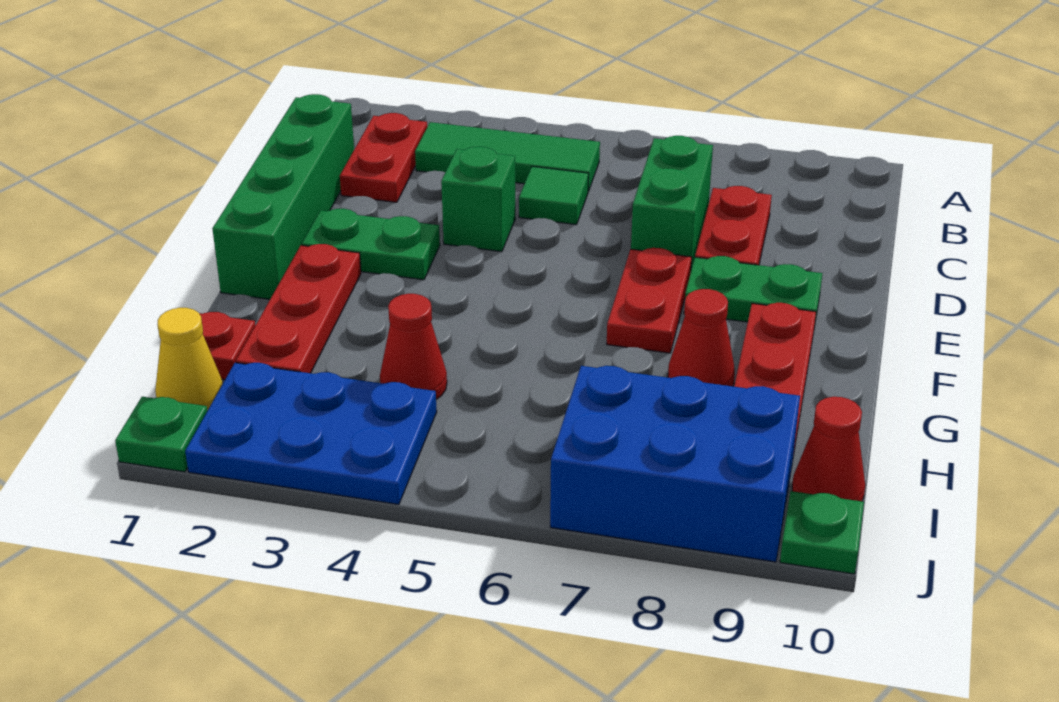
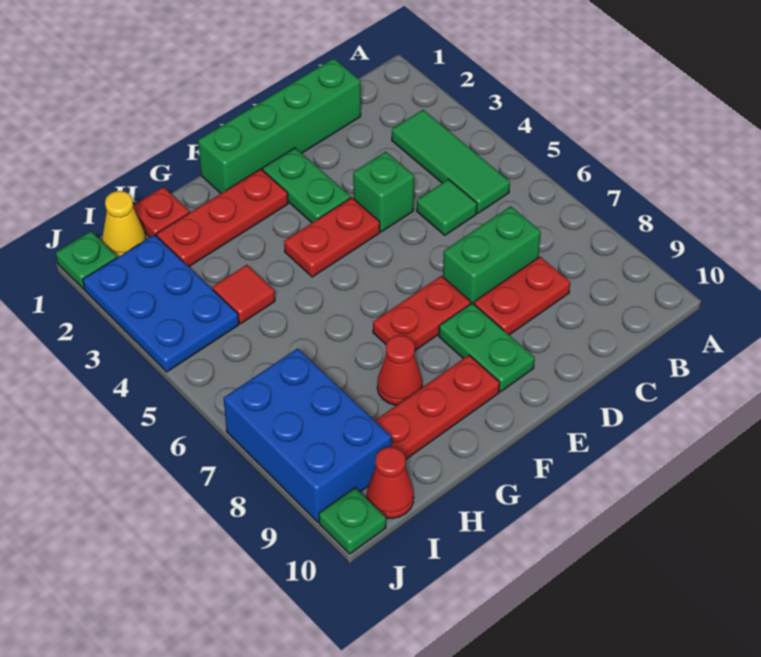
red plate B2:C2 level 1 -> red plate E4:F4 level 1
red cone H4 level 1 -> red tile H4 level 1

